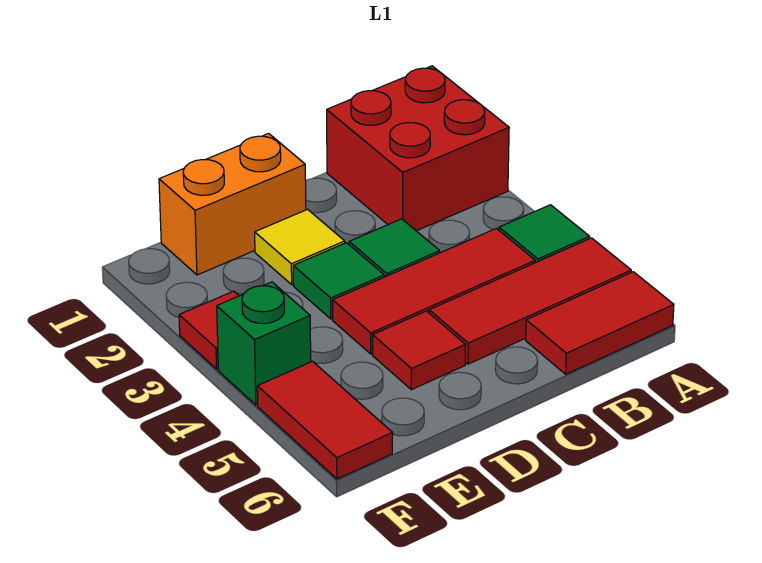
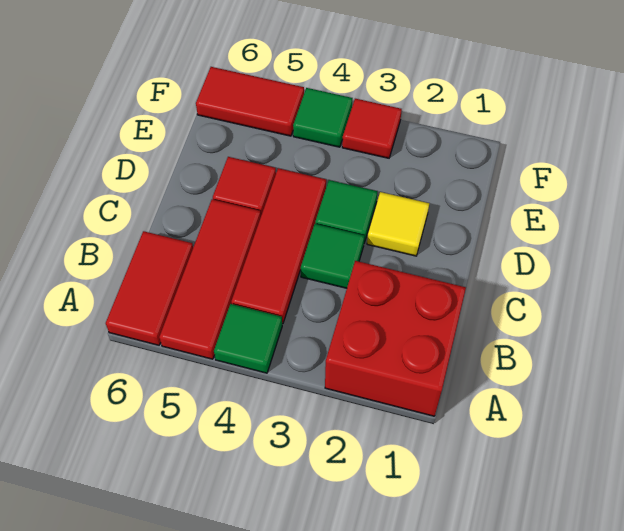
orange brick D1:E1 level 1 -> none
green brick F4 level 1 -> green tile F4 level 1

